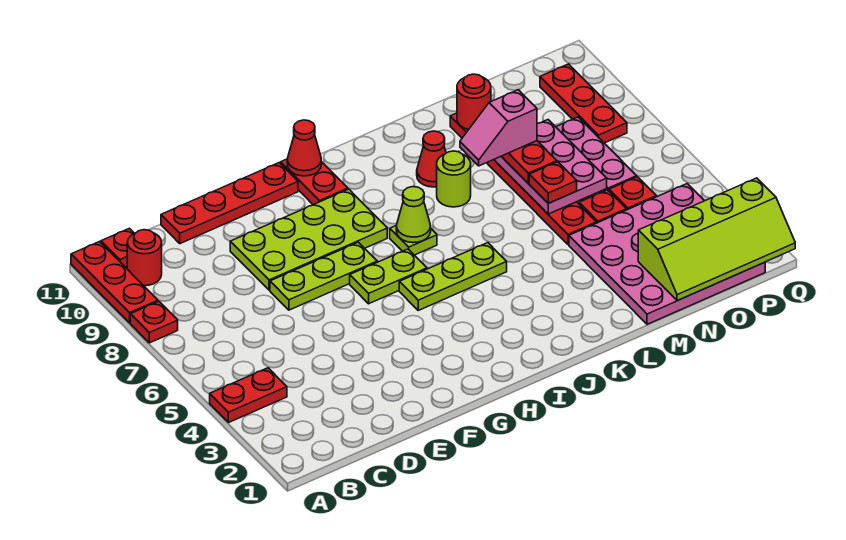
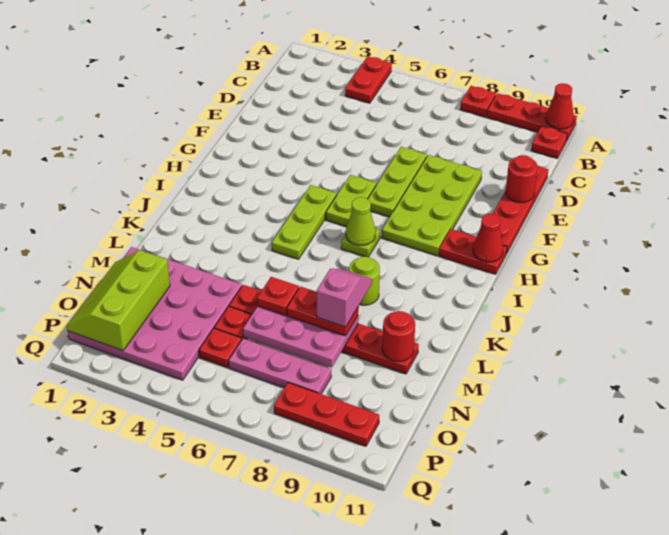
red round brick B10 level 1 -> red round brick E11 level 2
red cone K9 level 1 -> red cone A11 level 2
lime slope N1:Q2 level 2 top 2 -> lime slope N1:P2 level 2 top 2

